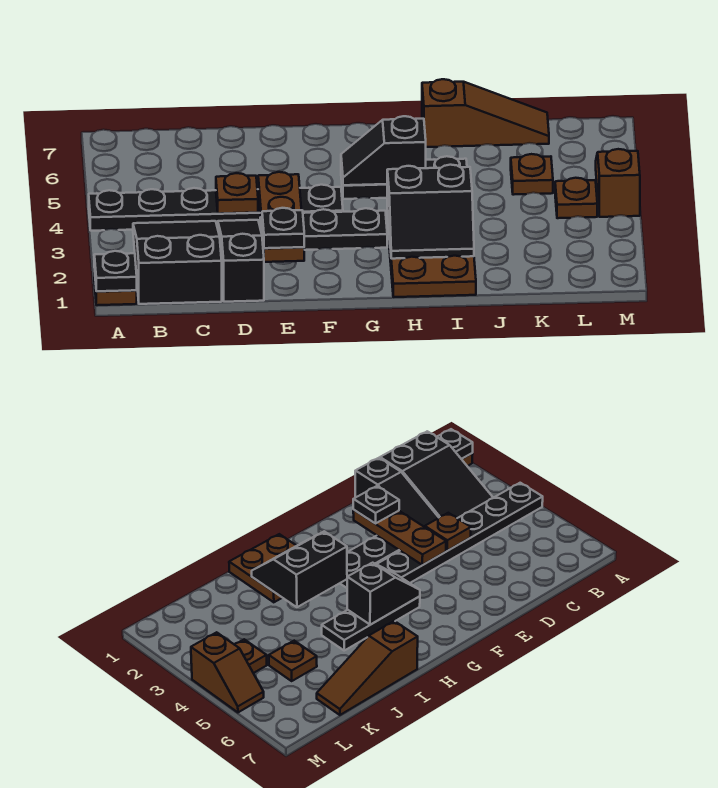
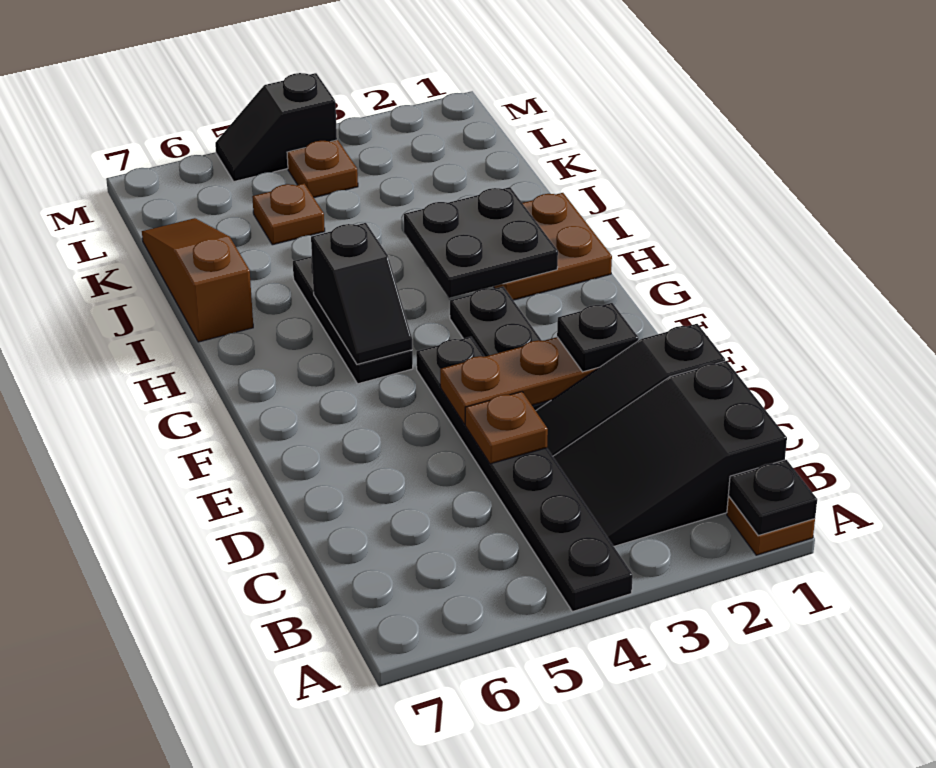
black slope H2:I3 level 2 top 3 -> black plate H2:I3 level 2
brown slope M4:M5 level 1 top 4 -> black slope M4:M5 level 1 top 4

